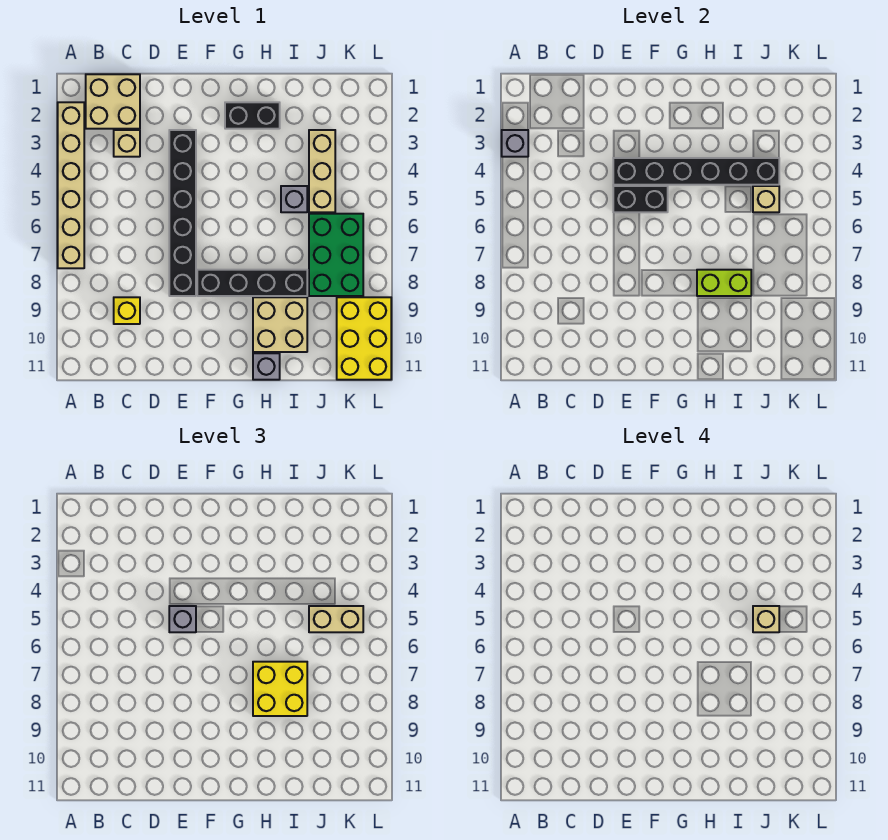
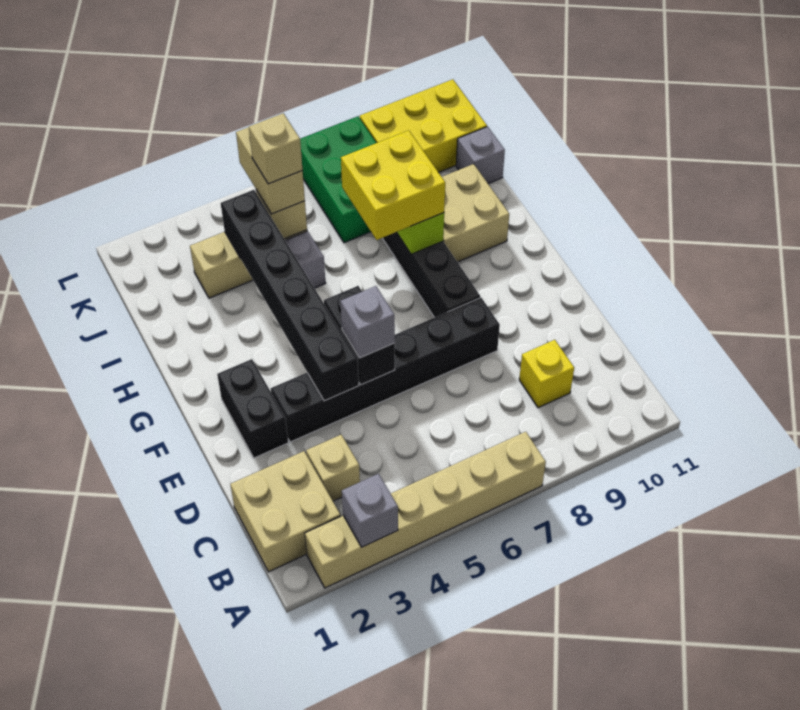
black brick G2:H2 level 1 -> black brick E2:F2 level 1
grey brick H11 level 1 -> grey brick J11 level 1
green brick J6:K8 level 1 -> green brick J7:L8 level 1

